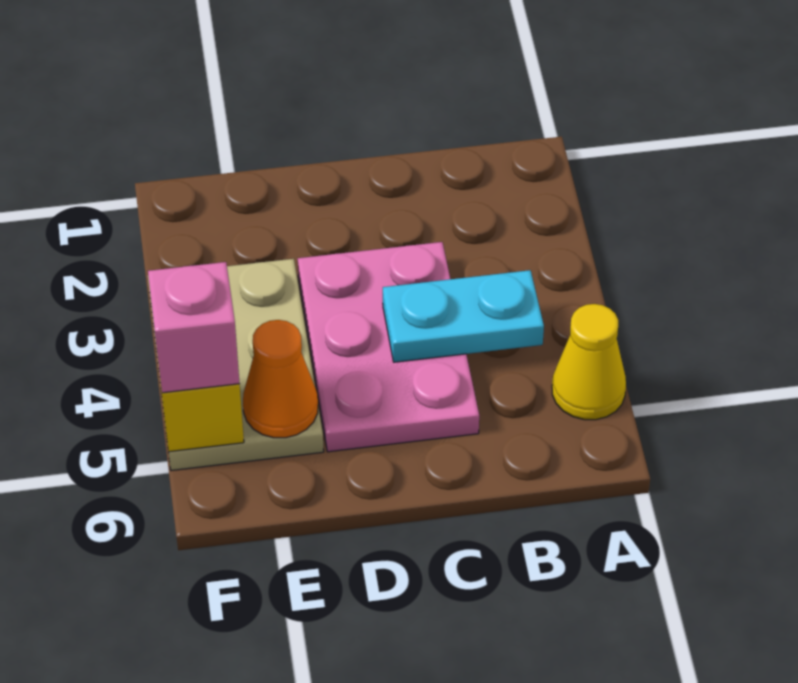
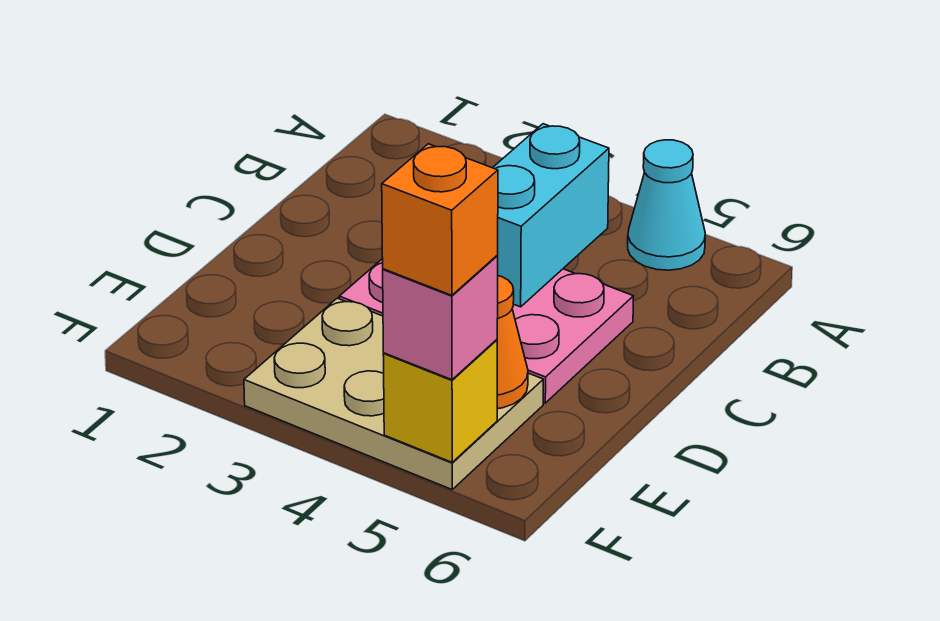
yellow cone A5 level 1 -> cyan cone A5 level 1
cyan plate B4:C4 level 2 -> cyan brick B4:C4 level 2
none -> orange brick F5 level 4

